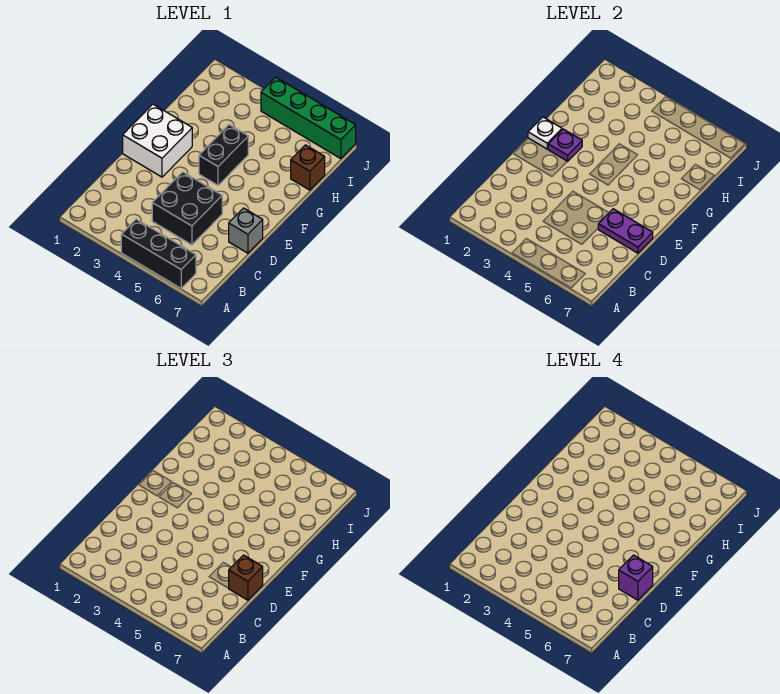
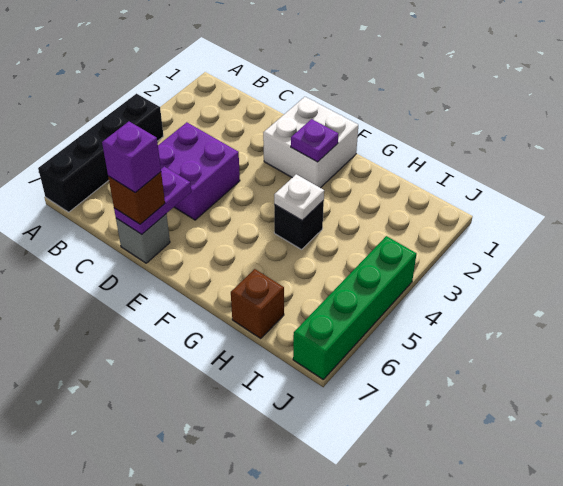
black brick A4:A6 level 1 -> black brick A4:A7 level 1
black brick C4:D5 level 1 -> purple brick C4:D5 level 1
white plate F1 level 2 -> white plate G4 level 2
black brick F4:G4 level 1 -> black brick G4 level 1

